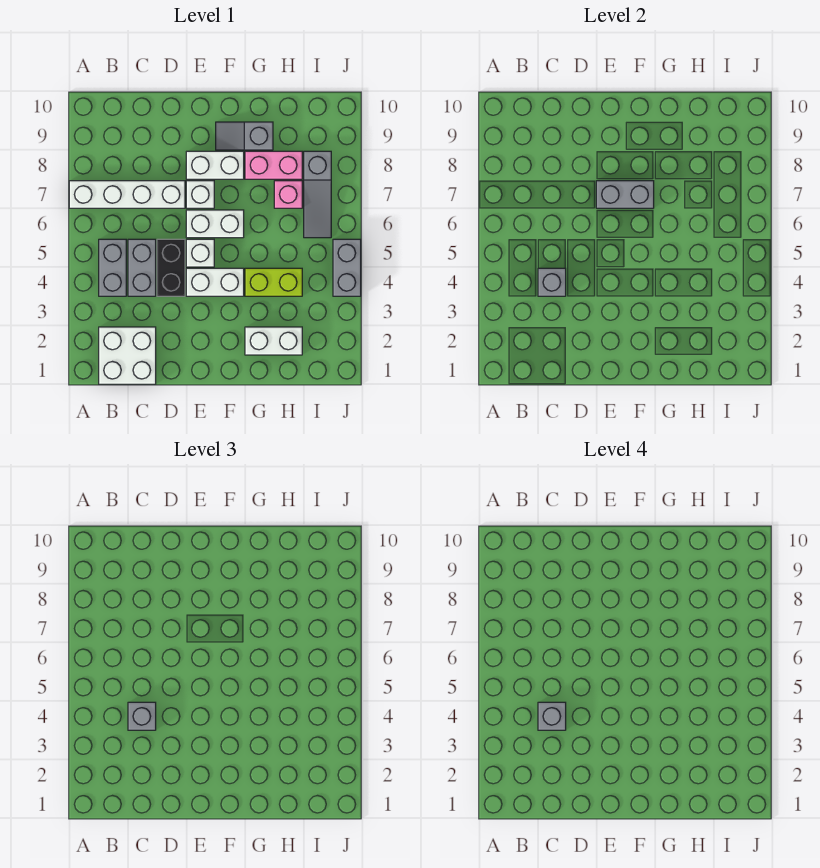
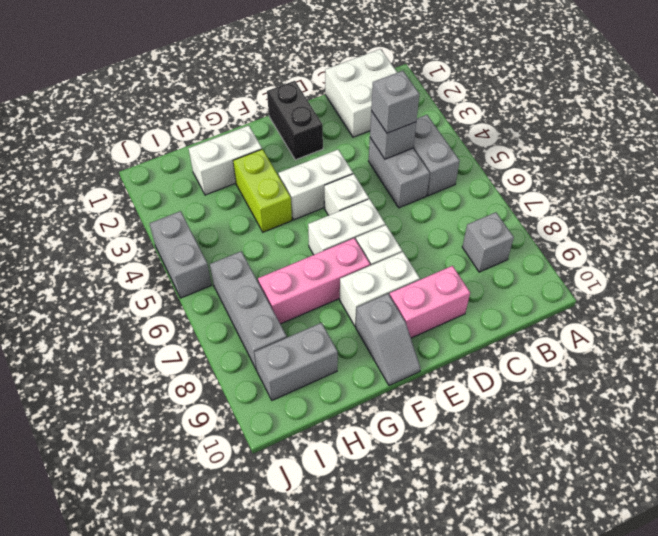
white brick A7:D7 level 1 -> none
grey brick C4 level 4 -> grey brick B8 level 1
black brick D4:D5 level 1 -> black brick E1:E2 level 1
grey brick E7:F7 level 2 -> grey brick H9:I9 level 1
grey slope F9:G9 level 1 top G -> grey slope F9:F10 level 1 top 9
lime brick G4:H4 level 1 -> lime brick G3:G4 level 1
pink brick G8:H8 level 1 -> pink brick D9:E9 level 1
pink brick H7 level 1 -> pink brick F7:H7 level 1
grey slope I6:I8 level 1 top 8 -> grey brick I6:I8 level 1

